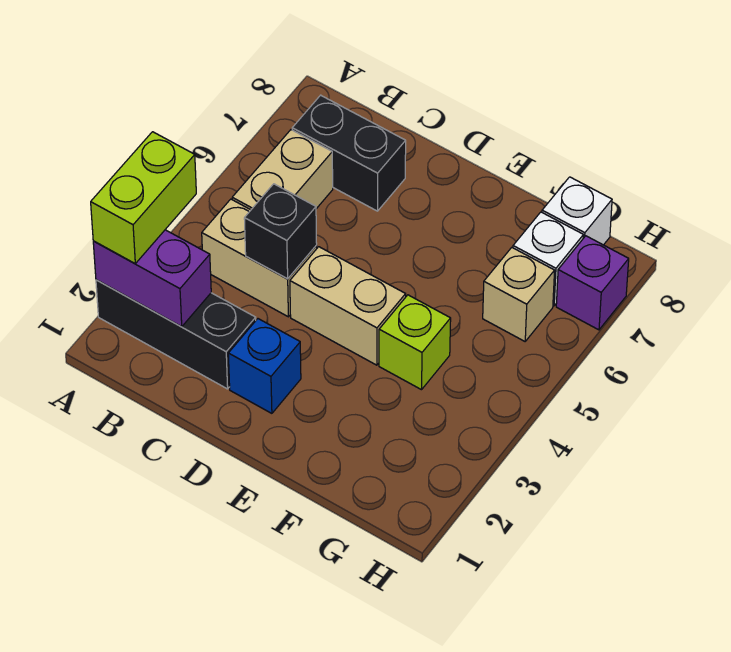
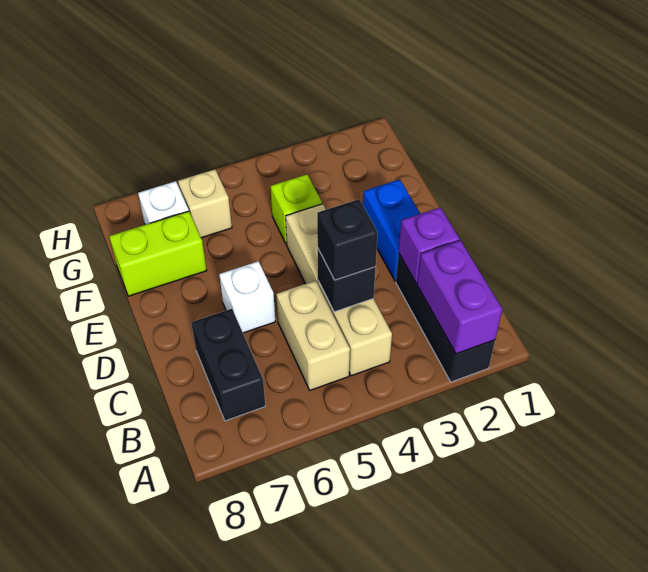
lime brick A2:A3 level 3 -> lime brick F7:F8 level 1
tan brick B5:B6 level 1 -> tan brick B5:C5 level 1
none -> black brick C4 level 3
blue brick D2 level 1 -> blue brick D2:E2 level 1
white brick G8 level 1 -> white brick D6 level 1
purple brick H7 level 1 -> purple brick C2 level 2

